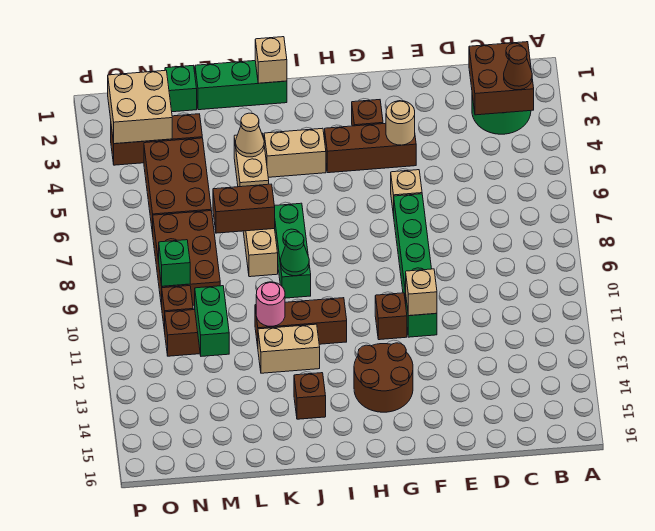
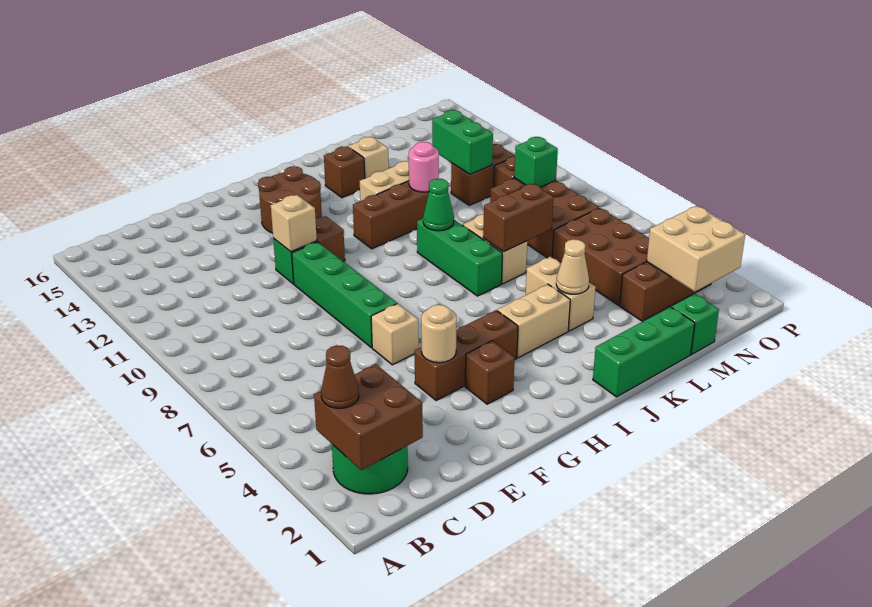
tan brick J1 level 2 -> tan brick K14 level 1

